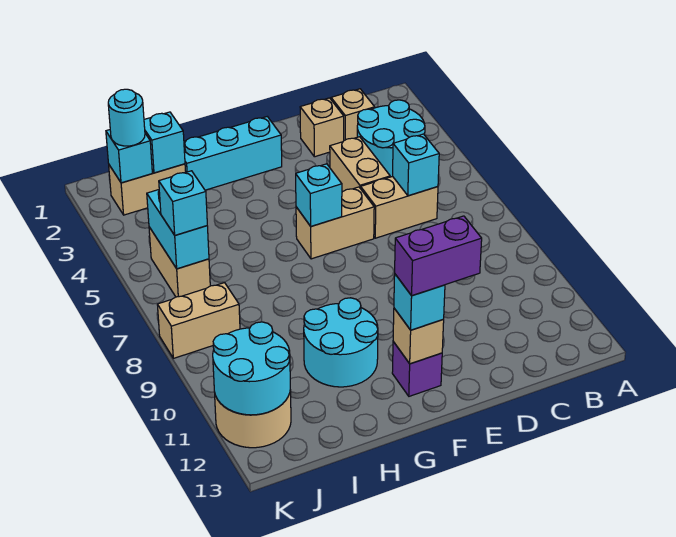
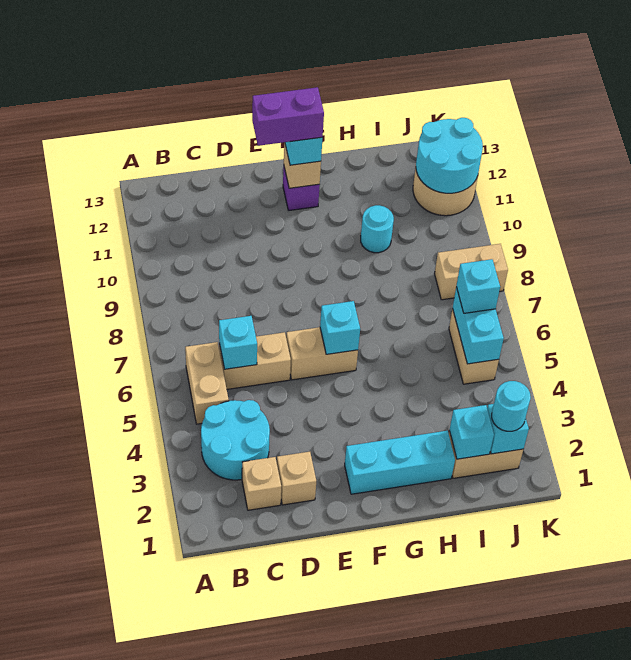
tan brick D4:D5 level 1 -> tan brick B5:B6 level 1
cyan round brick G10:H11 level 1 -> cyan round brick H10 level 1

